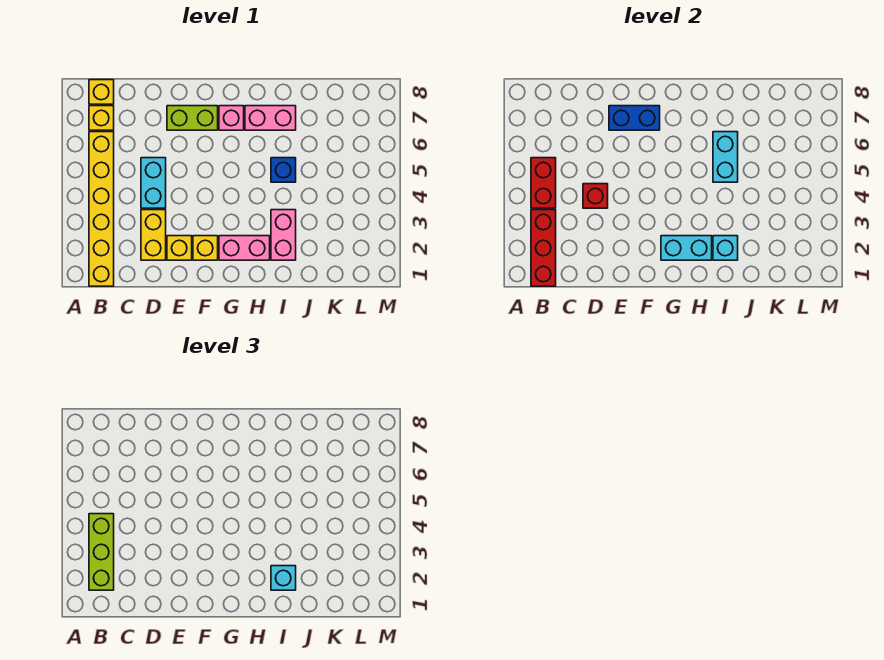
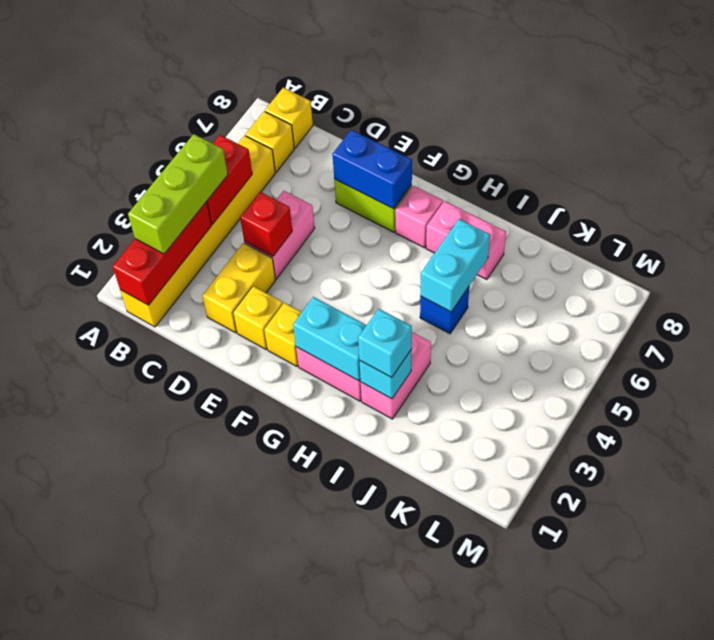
cyan brick D4:D5 level 1 -> pink brick D4:D5 level 1

